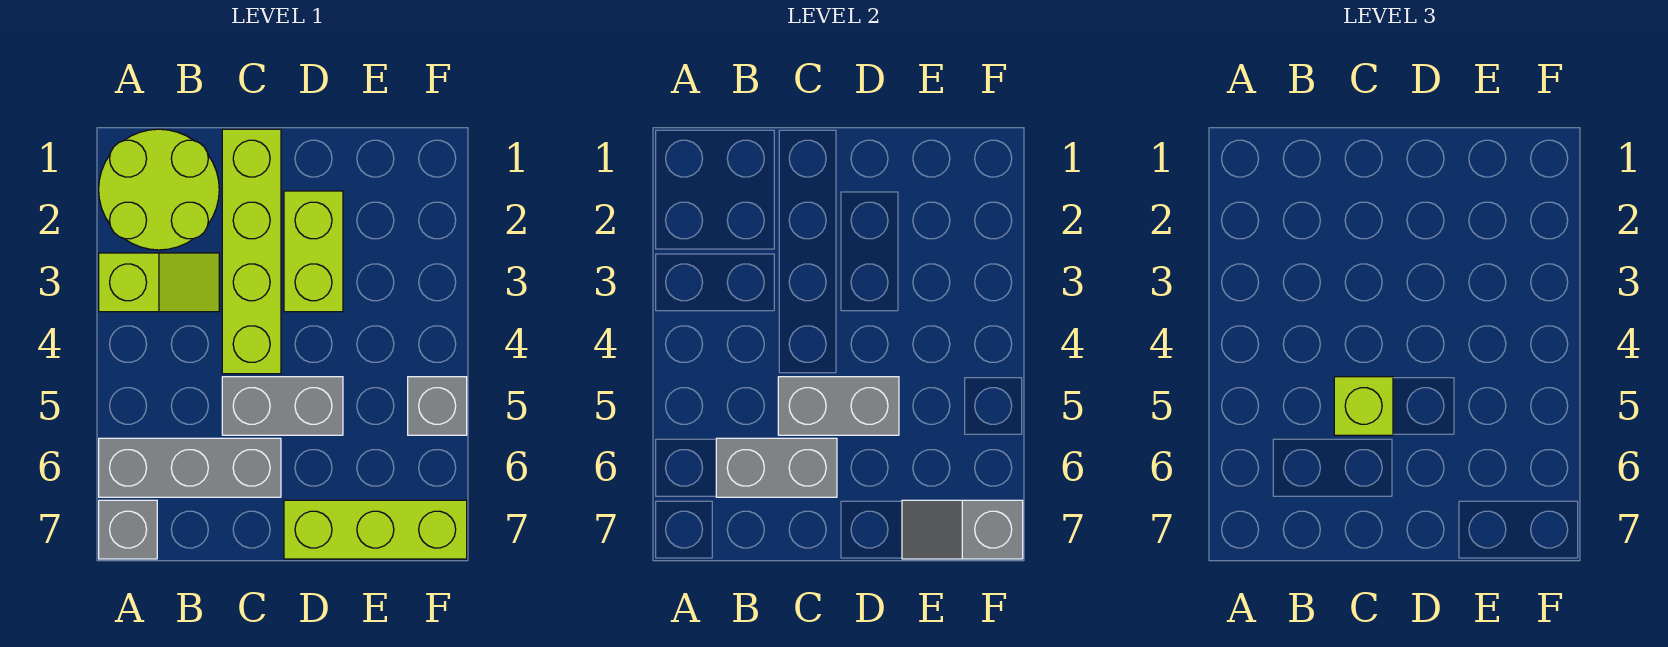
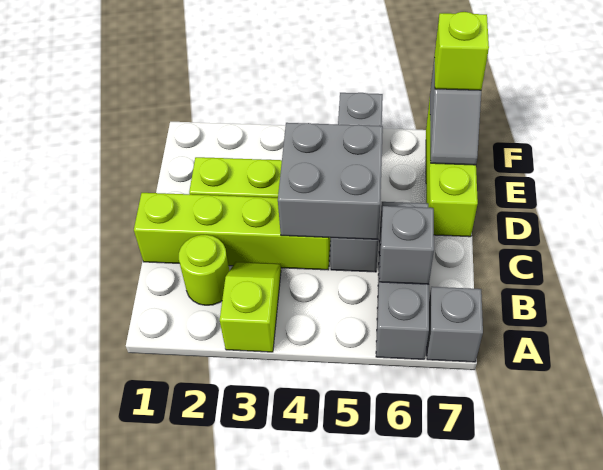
lime round brick A1:B2 level 1 -> lime round brick B2 level 1
grey brick B6:C6 level 2 -> grey brick B6 level 2
grey brick C5:D5 level 2 -> grey brick C4:D5 level 2
lime brick C5 level 3 -> lime brick F7 level 3

